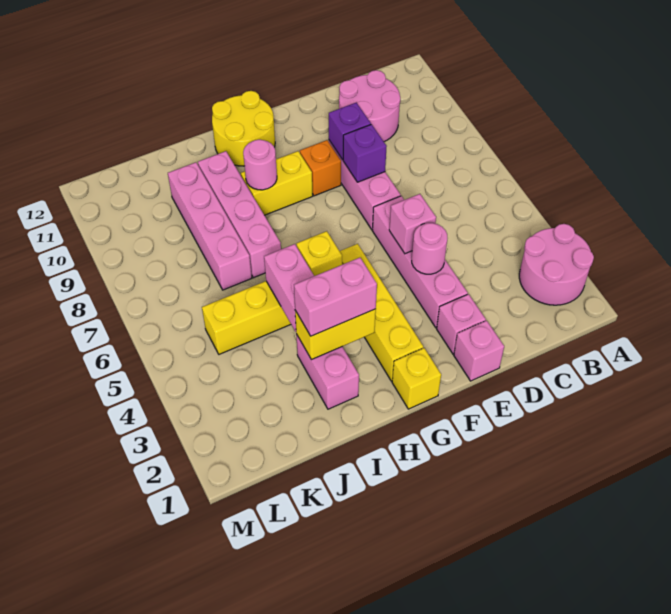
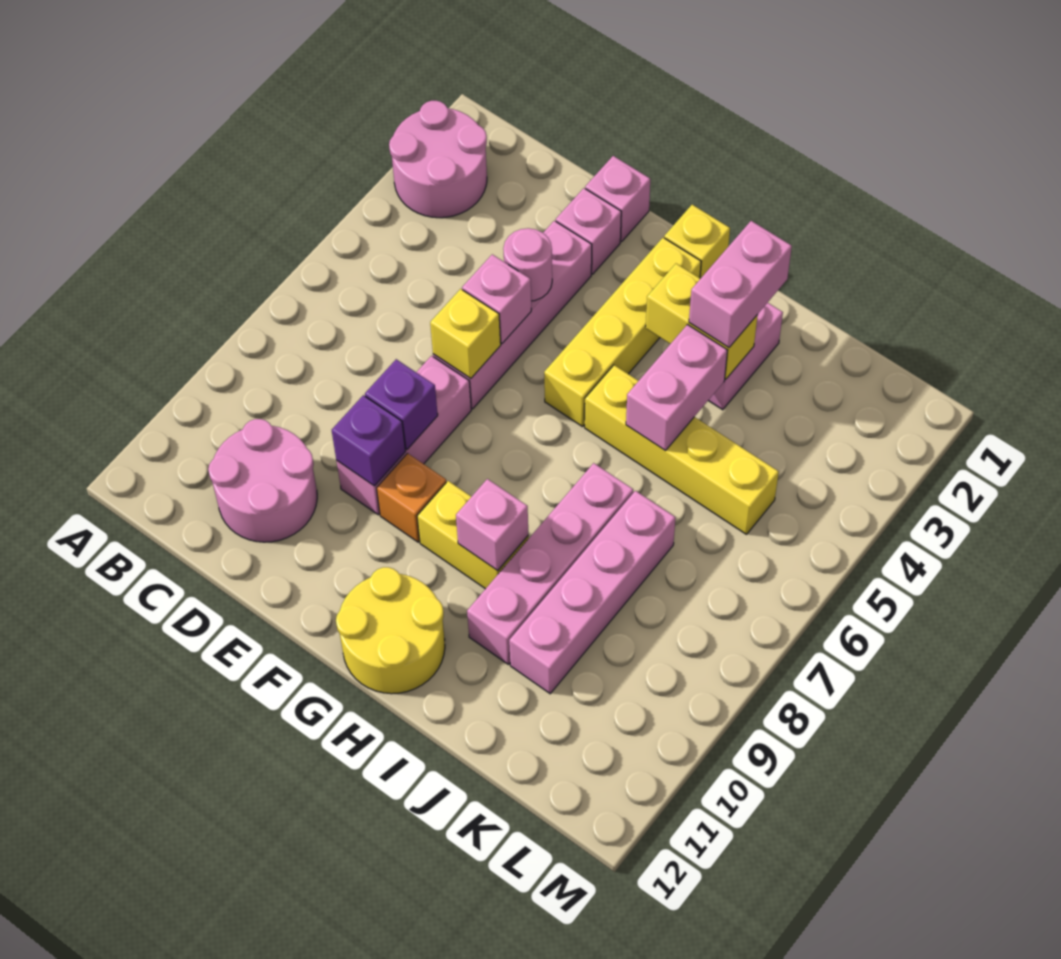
pink brick H3:I3 level 3 -> pink brick I2:I3 level 3
yellow brick H5 level 2 -> yellow brick E6 level 2
pink round brick H9 level 2 -> pink brick H9 level 2

